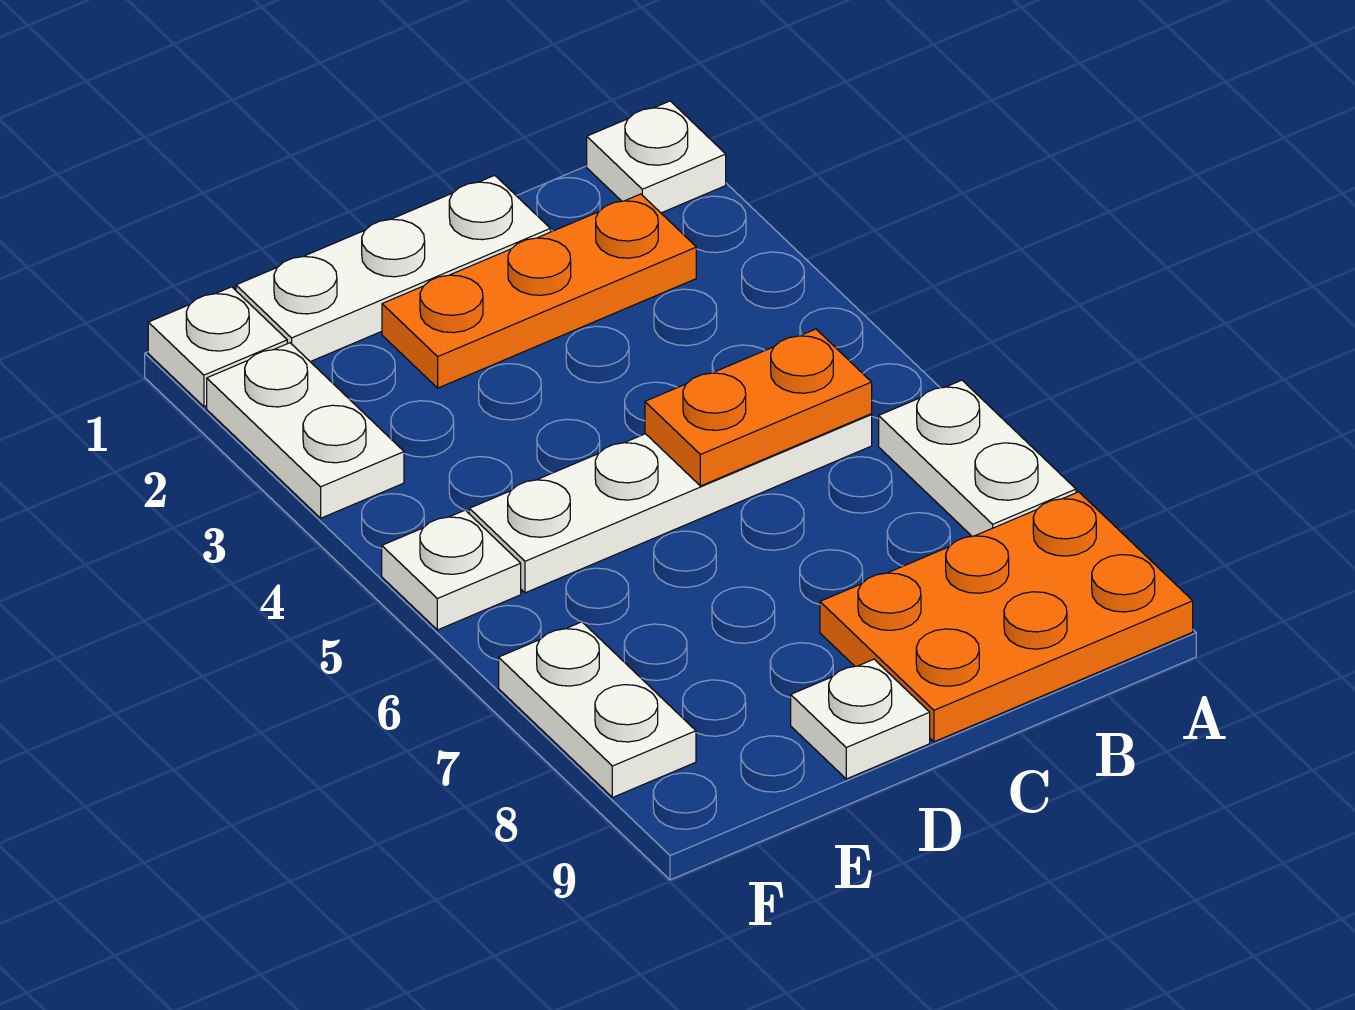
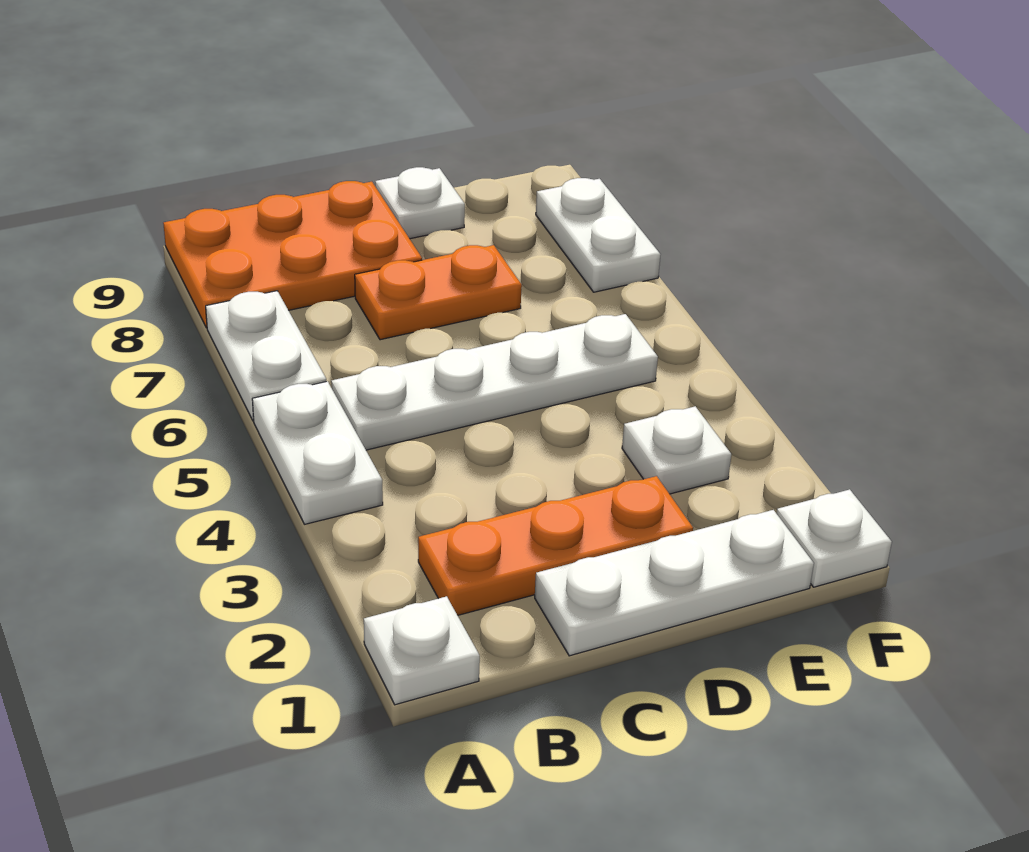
orange plate B5:C5 level 2 -> orange plate C7:D7 level 1
white plate F2:F3 level 1 -> white plate A4:A5 level 1
white plate F5 level 1 -> white plate E3 level 1

